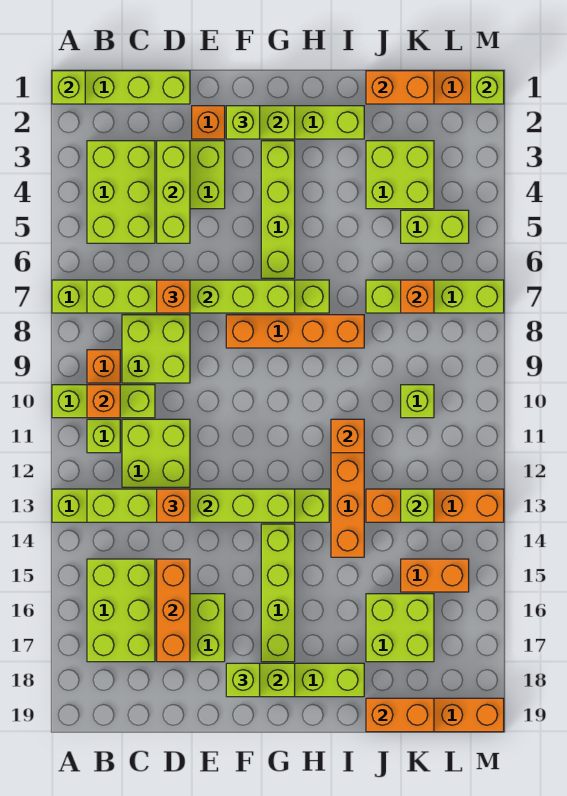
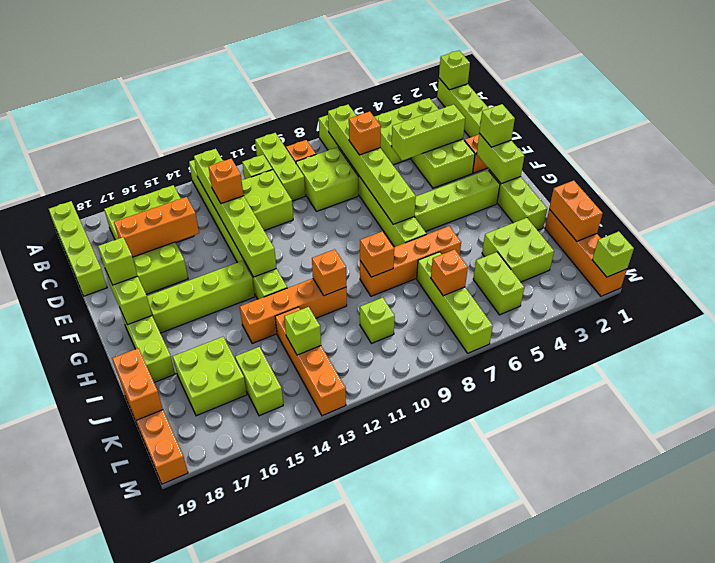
none -> lime brick A19:D19 level 1
orange brick B10 level 2 -> orange brick I9 level 2
orange brick F8:I8 level 1 -> orange brick I6:I9 level 1
orange brick K15:L15 level 1 -> lime brick K15:L15 level 1

